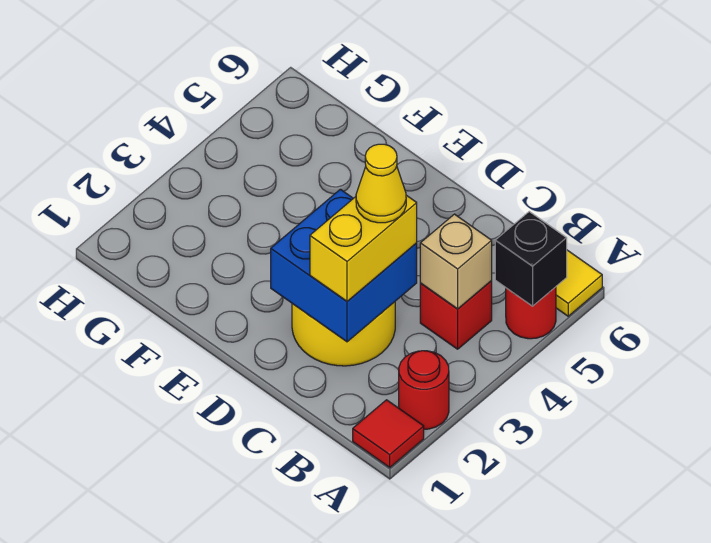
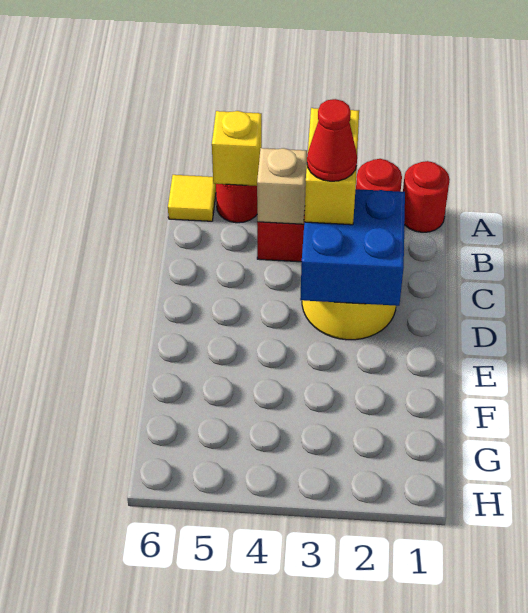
red tile A1 level 1 -> red round brick A1 level 1
black brick A5 level 2 -> yellow brick A5 level 2
yellow brick C2:C3 level 3 -> yellow brick B3:C3 level 3
yellow cone C3 level 4 -> red cone C3 level 4

